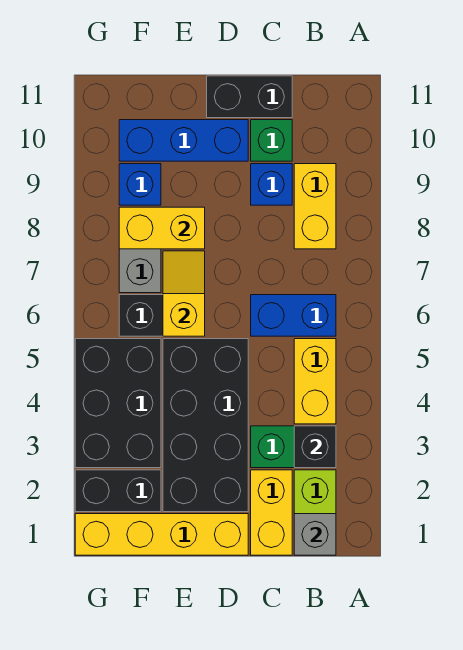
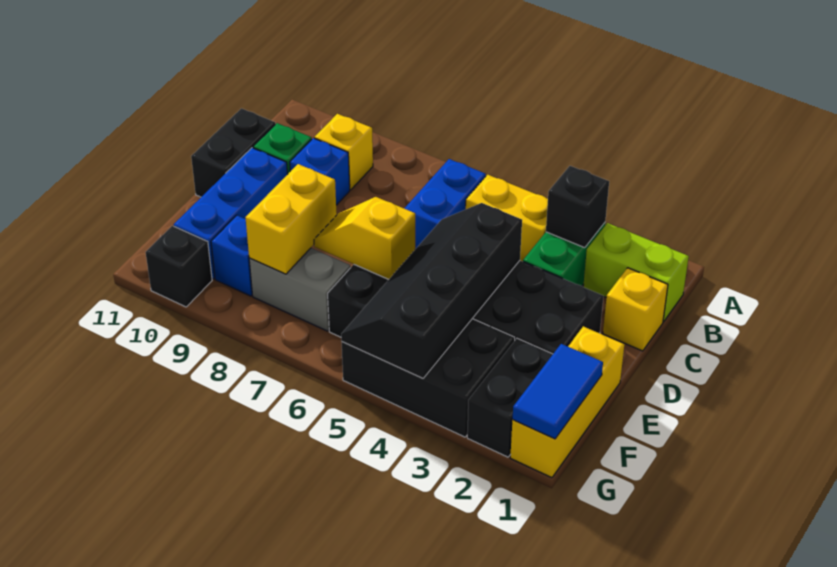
grey brick B1 level 2 -> none
yellow brick B8:B9 level 1 -> yellow brick B9 level 1
yellow brick C1:C2 level 1 -> yellow brick C1 level 1
yellow brick D1:G1 level 1 -> yellow brick E1:G1 level 1
none -> black slope D4:G5 level 2 top 4
none -> blue tile F1:G1 level 2
none -> black brick G10 level 1

